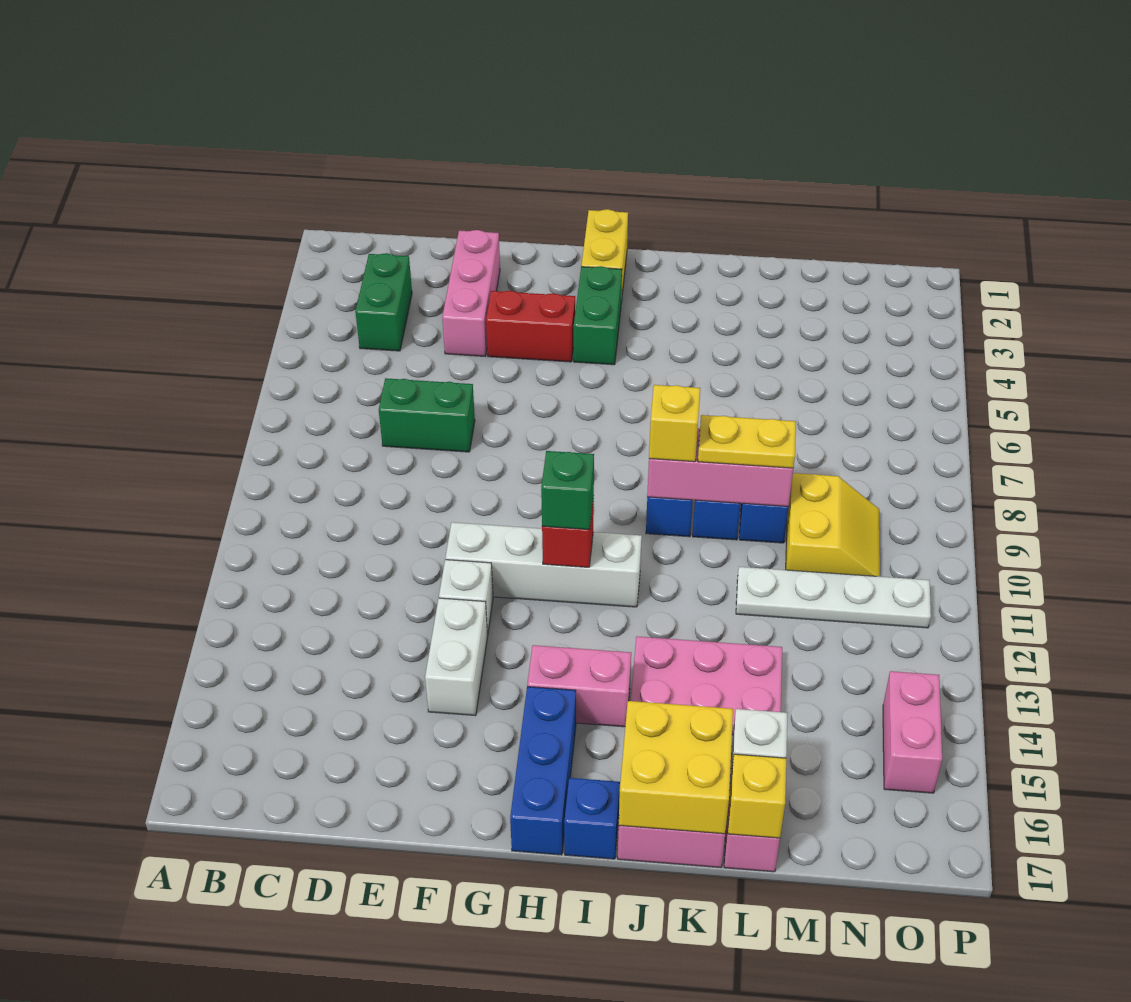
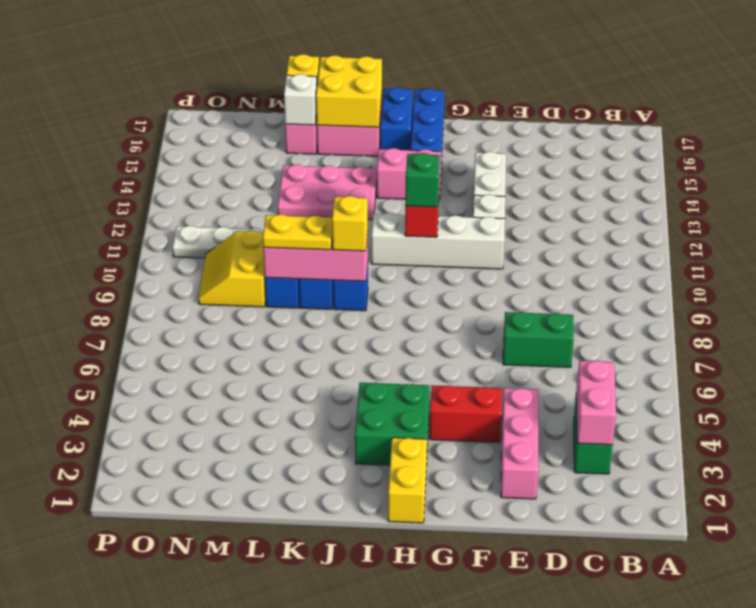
green brick H3:H4 level 1 -> green brick H3:I4 level 1
blue brick I17 level 1 -> blue brick I16:I17 level 1
pink brick O14:O15 level 1 -> pink brick C3:C4 level 2

